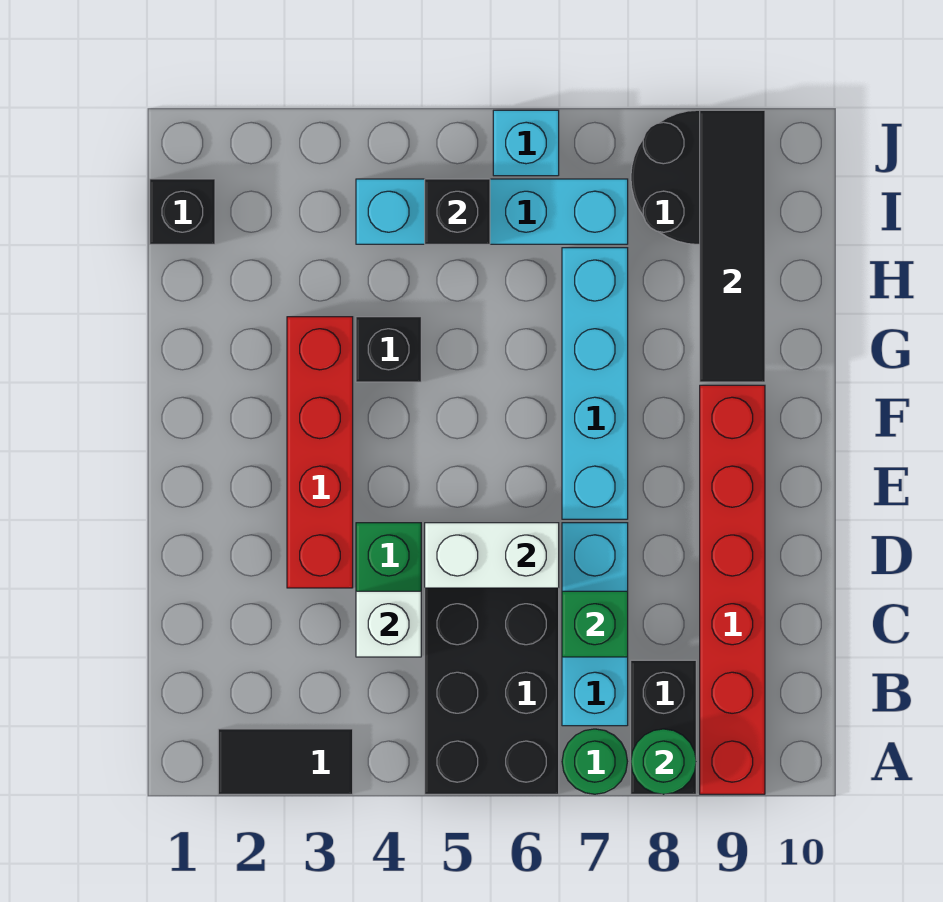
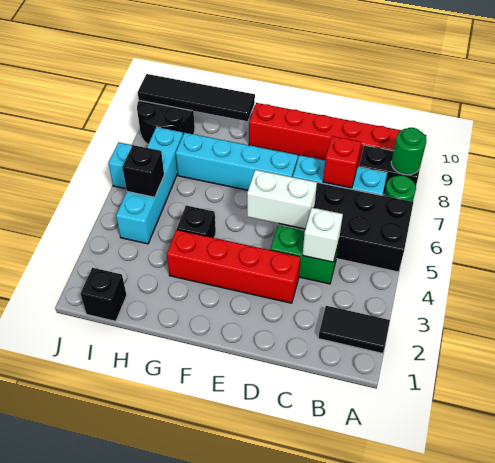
black tile A2:A3 level 1 -> black tile A2:B2 level 1
green brick C7 level 2 -> red brick C7 level 2
white brick D5:D6 level 2 -> white brick D5:E5 level 2

